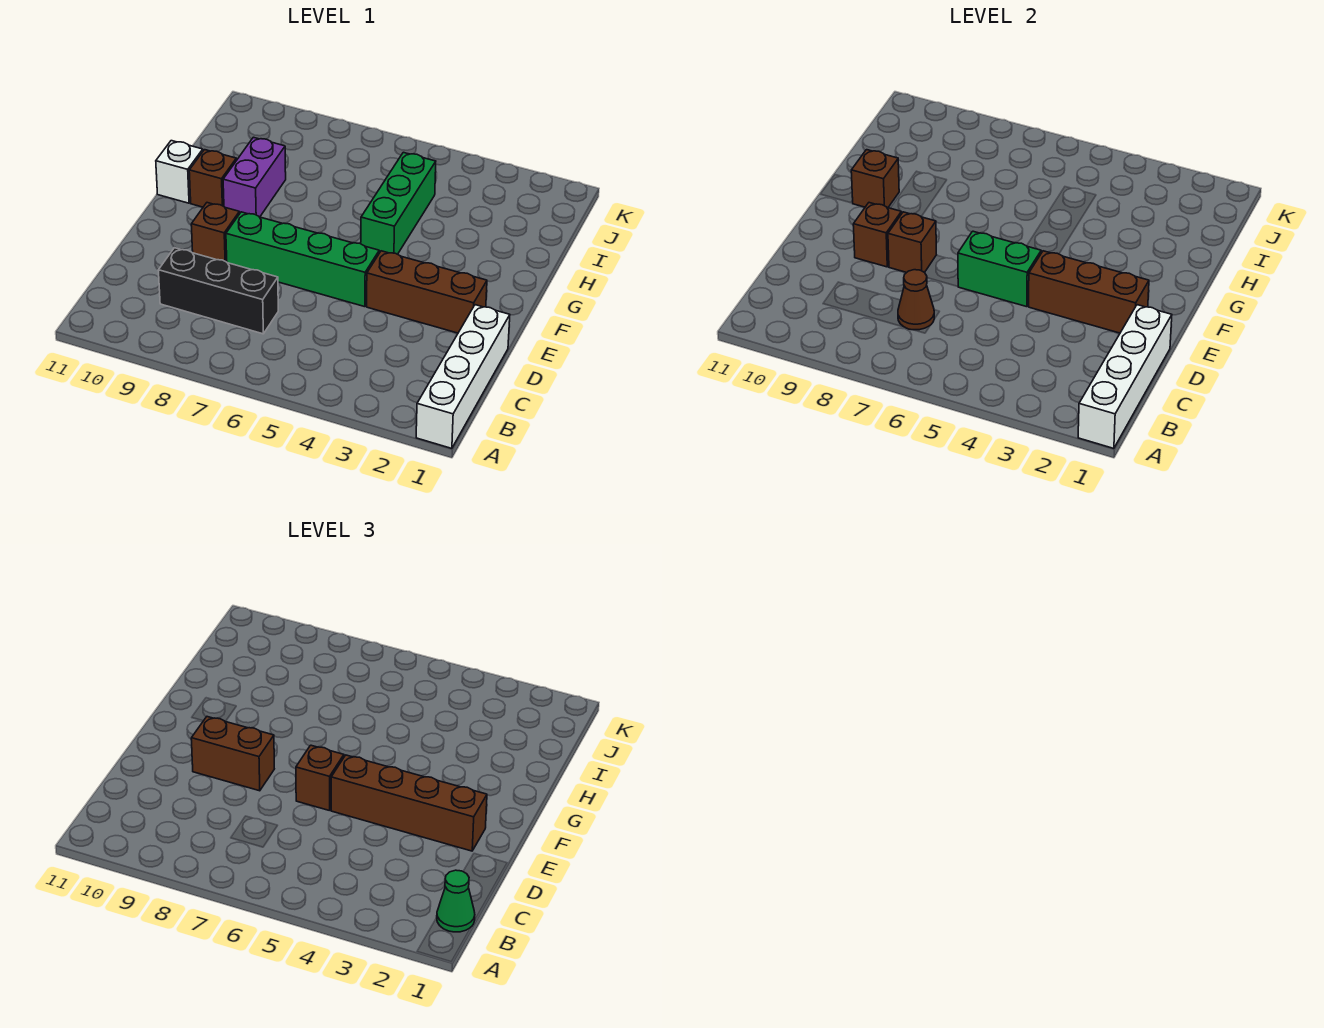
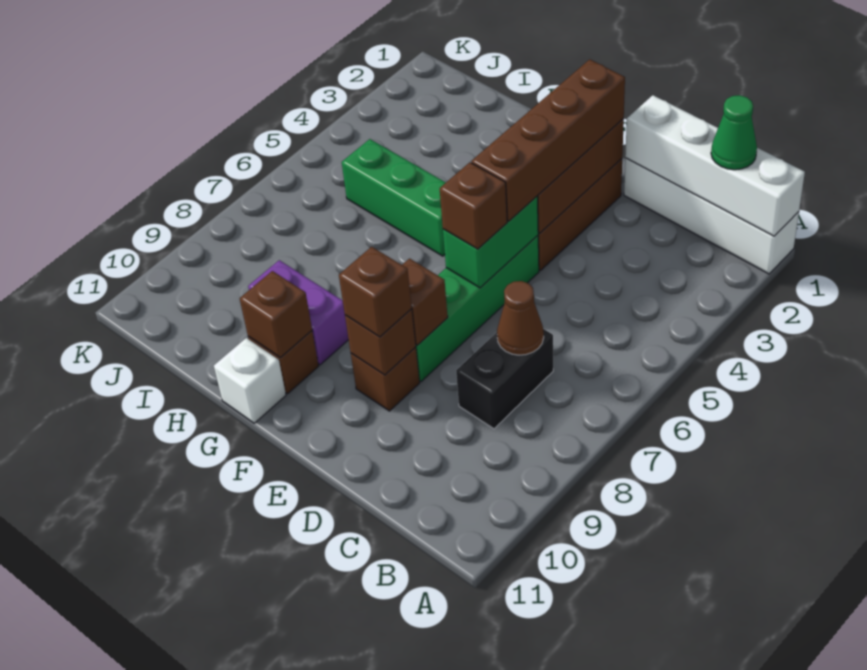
black brick C7:C9 level 1 -> black brick C7:C8 level 1
brown brick E8:E9 level 3 -> brown brick E9 level 3

